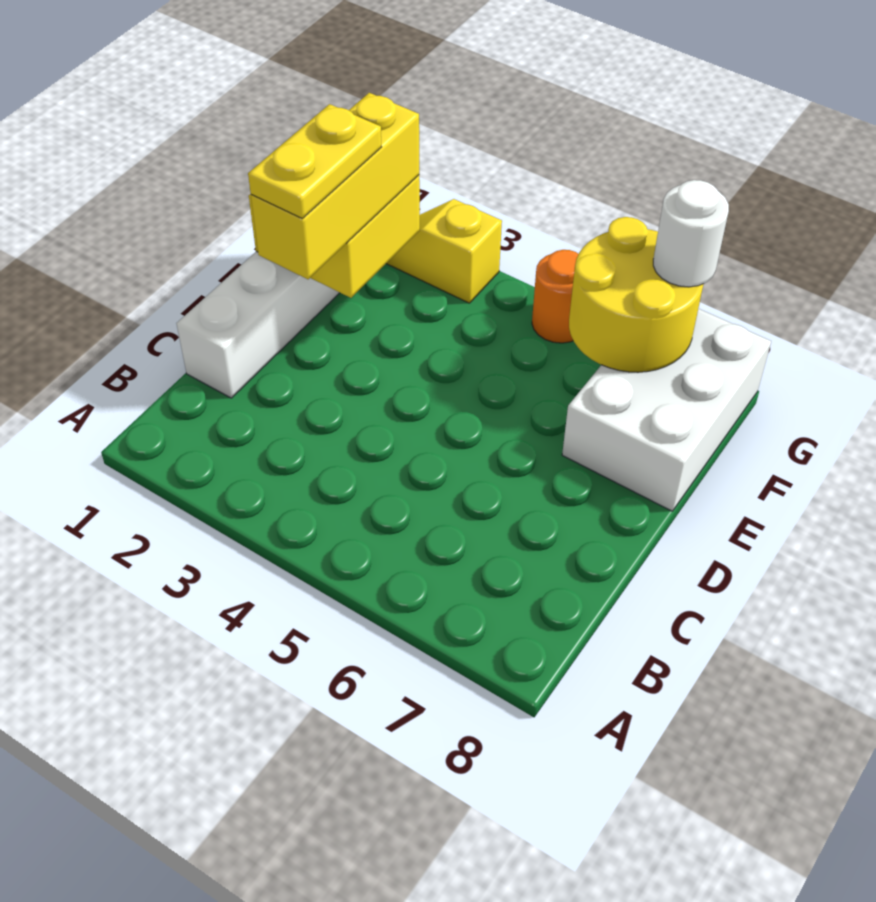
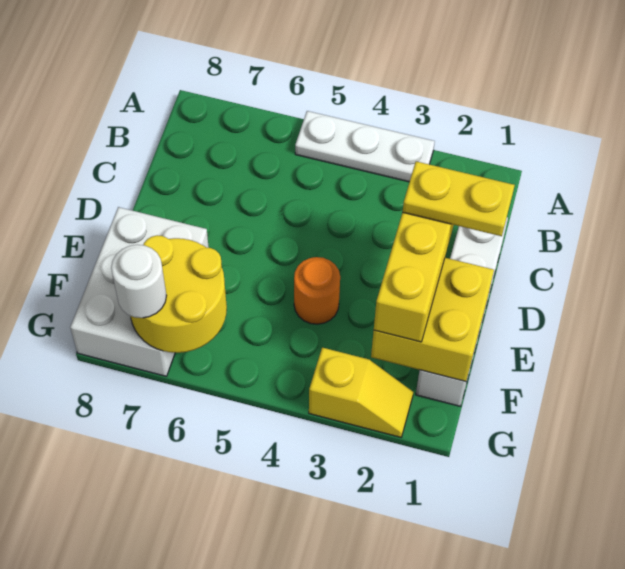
none -> white plate A3:A5 level 1
yellow plate D2:E2 level 4 -> yellow plate D1:D2 level 4
orange round brick G5 level 1 -> orange round brick E4 level 1

